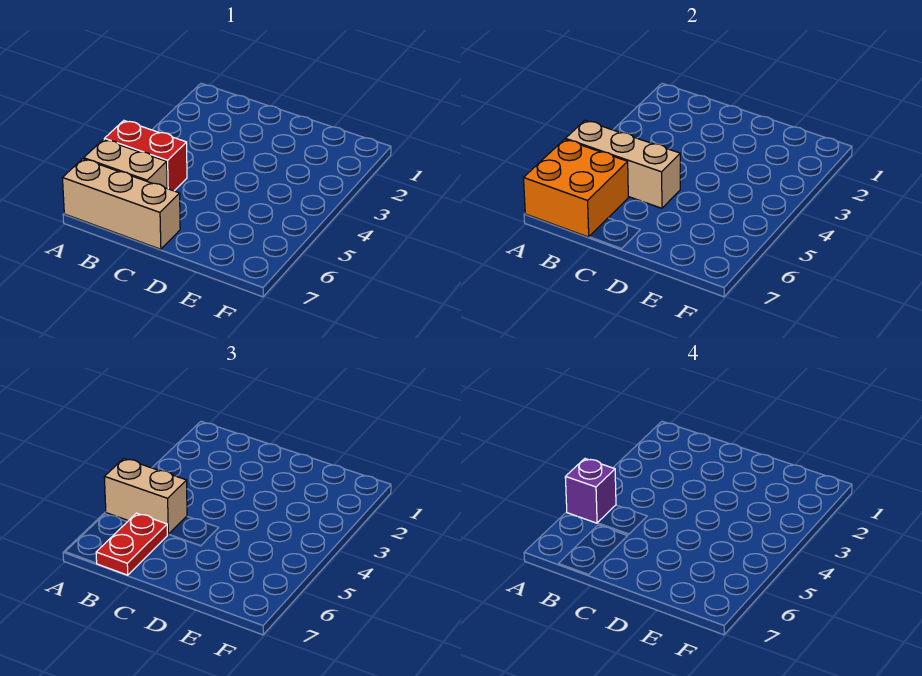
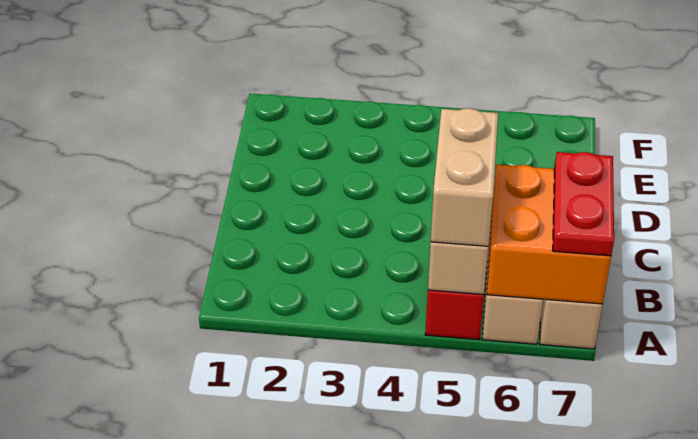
purple brick A5 level 4 -> none
red plate B6:B7 level 3 -> red plate A7:B7 level 3

